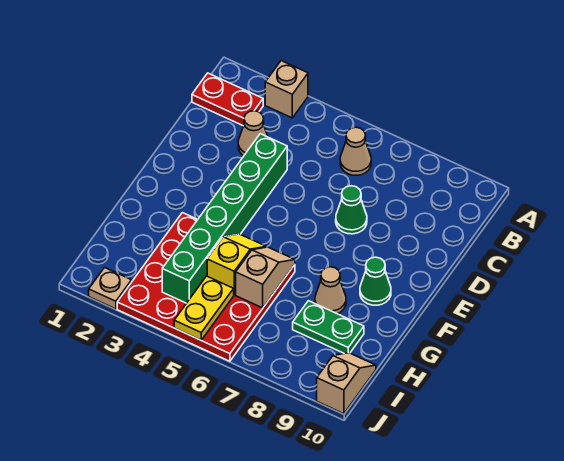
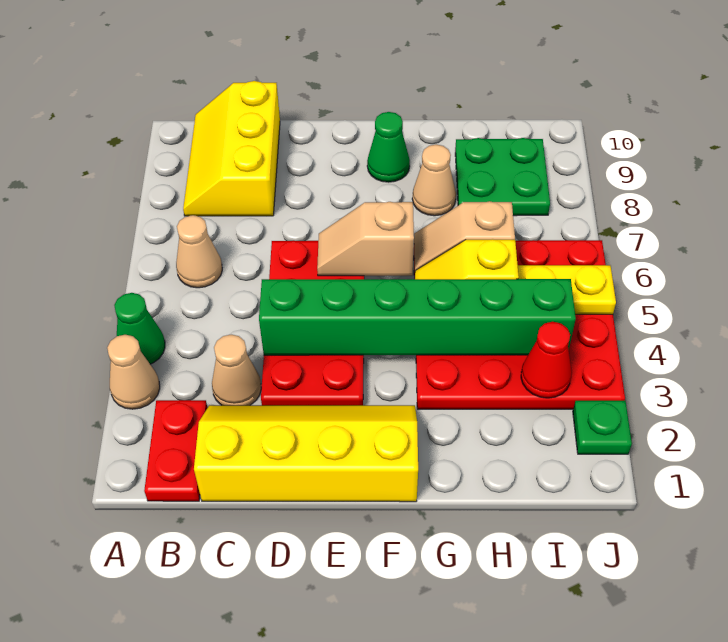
tan brick A3 level 1 -> tan cone A3 level 1
none -> yellow slope B8:C10 level 1 top C
none -> yellow slope C1:F2 level 1 top 1
none -> red plate D3:E6 level 1
green cone D7 level 1 -> green cone A4 level 1
green plate H8:H9 level 1 -> green plate H8:I9 level 1
none -> red cone I3 level 2
tan slope I10:J10 level 1 top J -> tan slope E6:F6 level 2 top F
tan plate J2 level 1 -> green plate J2 level 1

